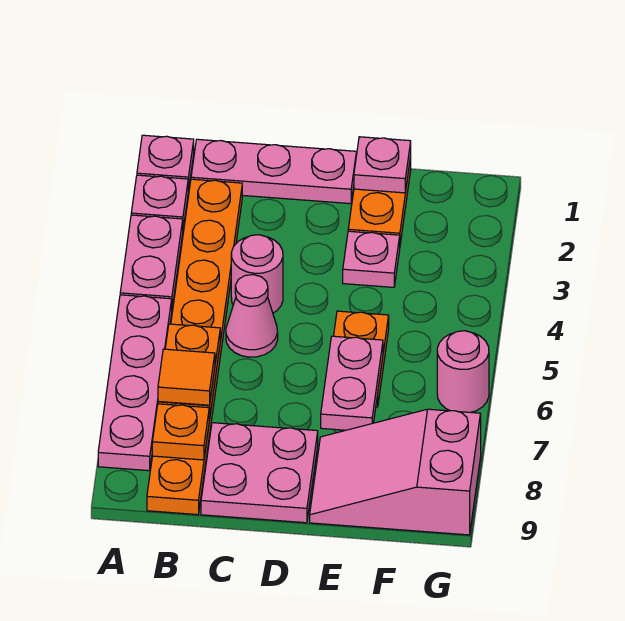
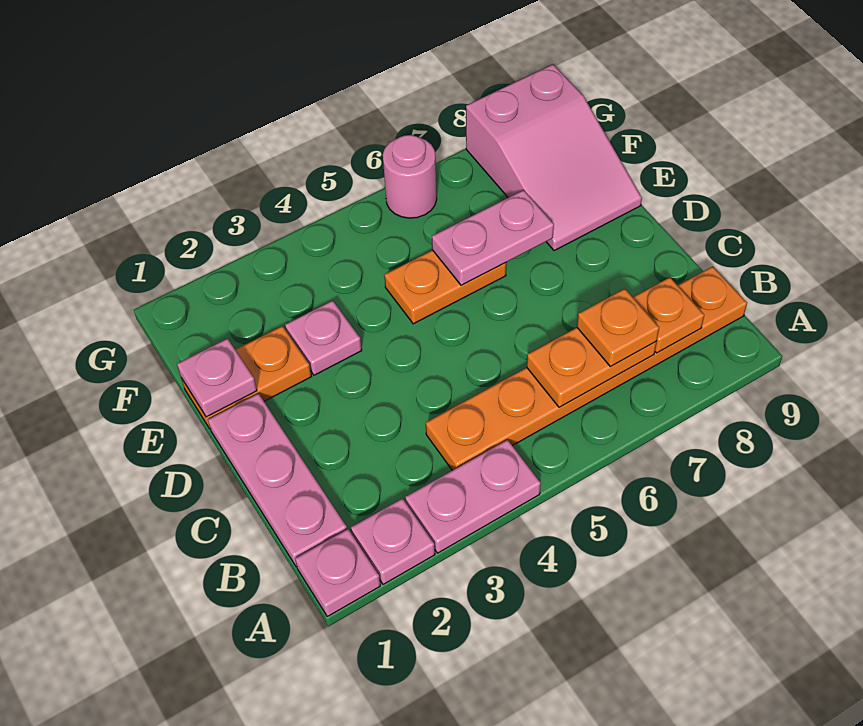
pink plate A5:A8 level 1 -> none
orange plate B2:B9 level 1 -> orange plate B4:B9 level 1
orange tile B7 level 3 -> orange plate B7 level 3
pink round brick C4 level 1 -> none
pink cone C5 level 1 -> none
pink plate C8:D9 level 1 -> none

